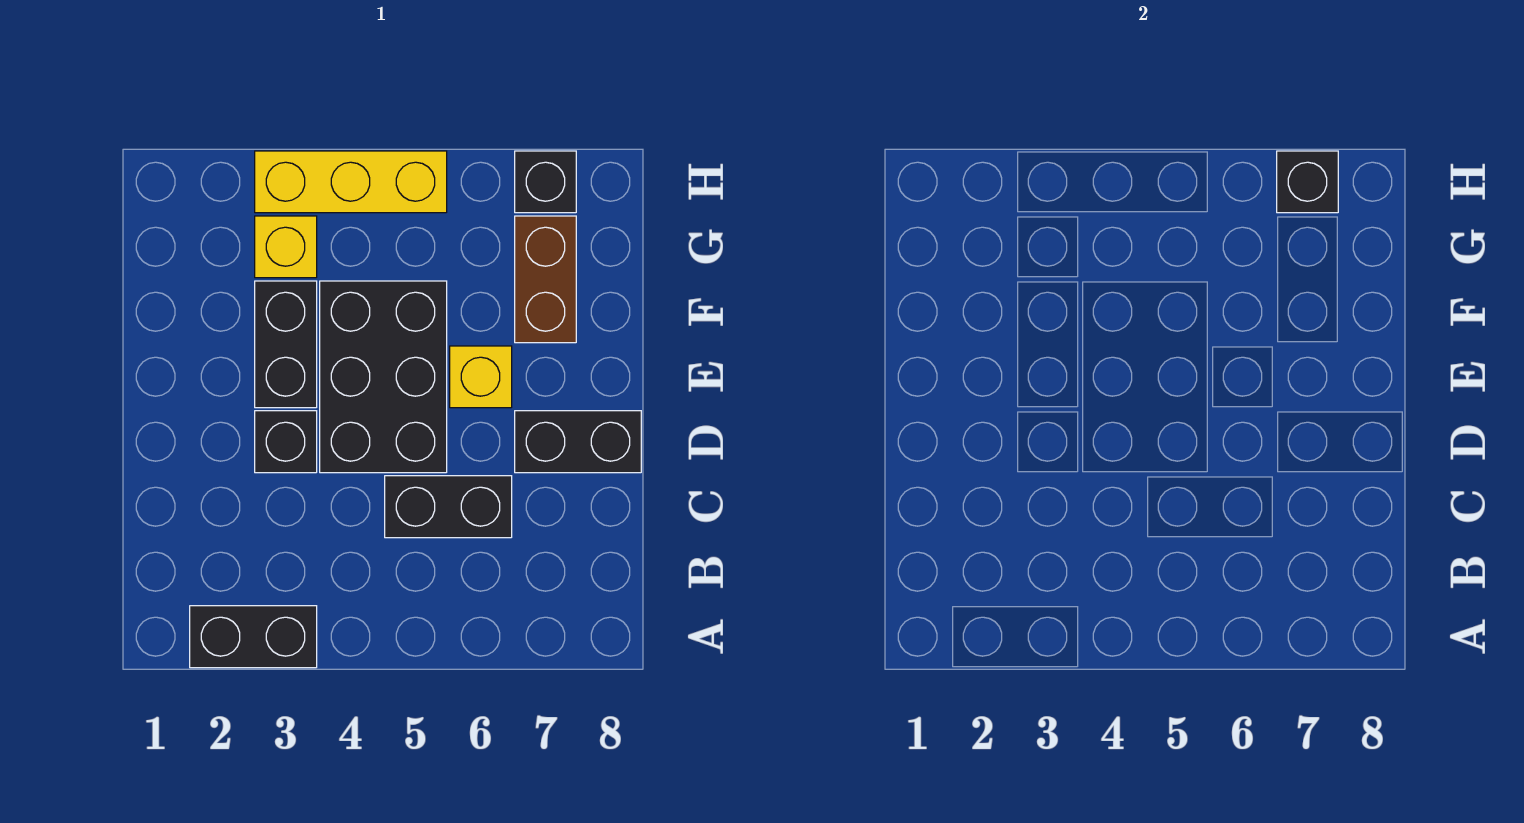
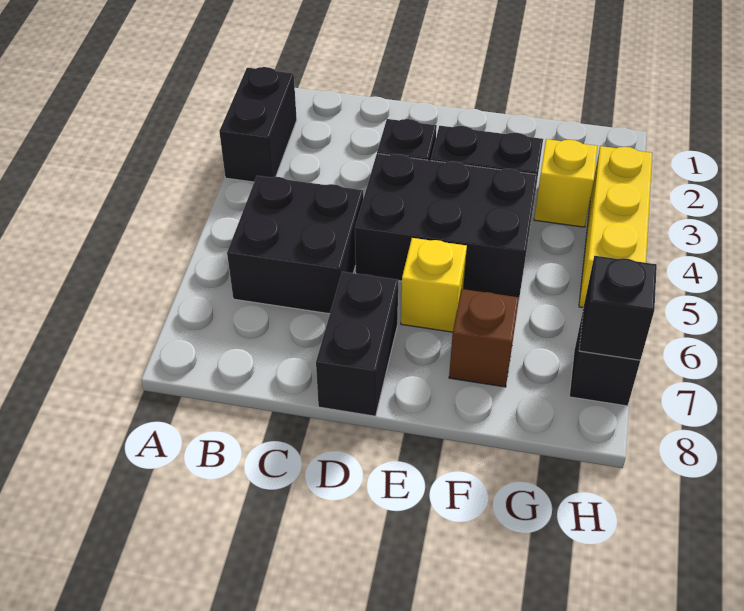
black brick C5:C6 level 1 -> black brick B5:C6 level 1
brown brick F7:G7 level 1 -> brown brick F7 level 1

